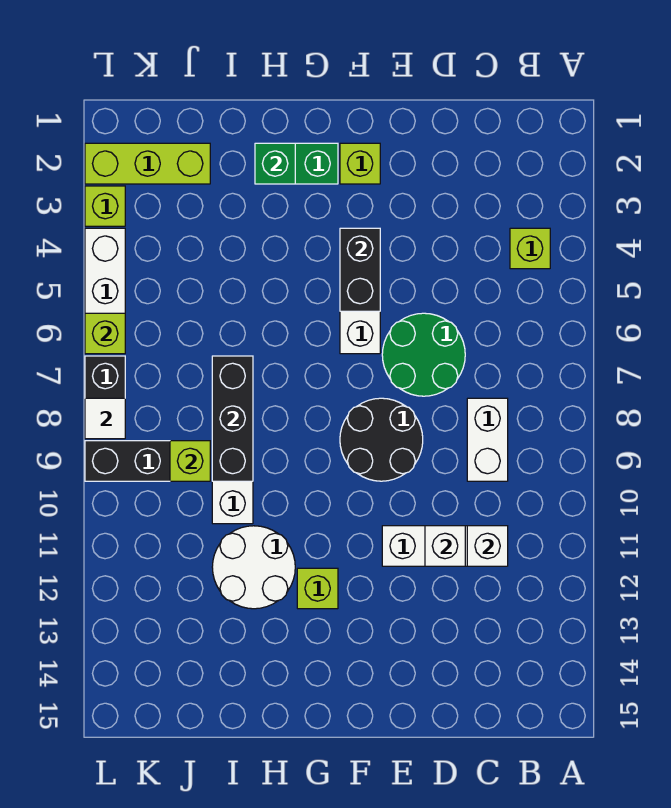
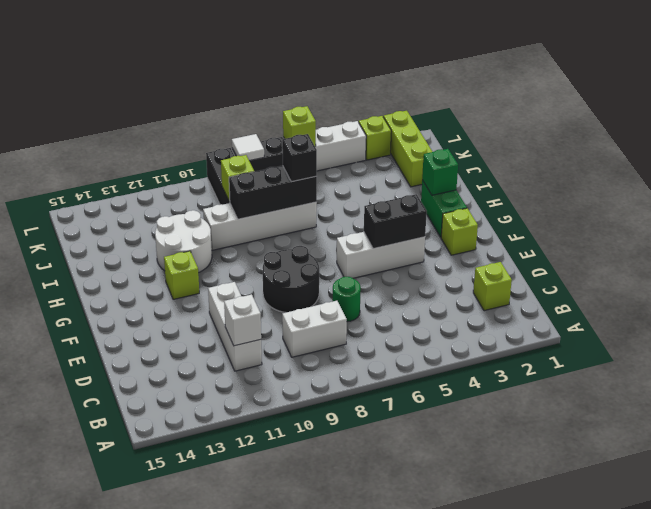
lime brick B4 level 1 -> lime brick C2 level 1
green round brick D6:E7 level 1 -> green round brick D7 level 1
white brick D11 level 2 -> none
none -> black brick I7 level 3

